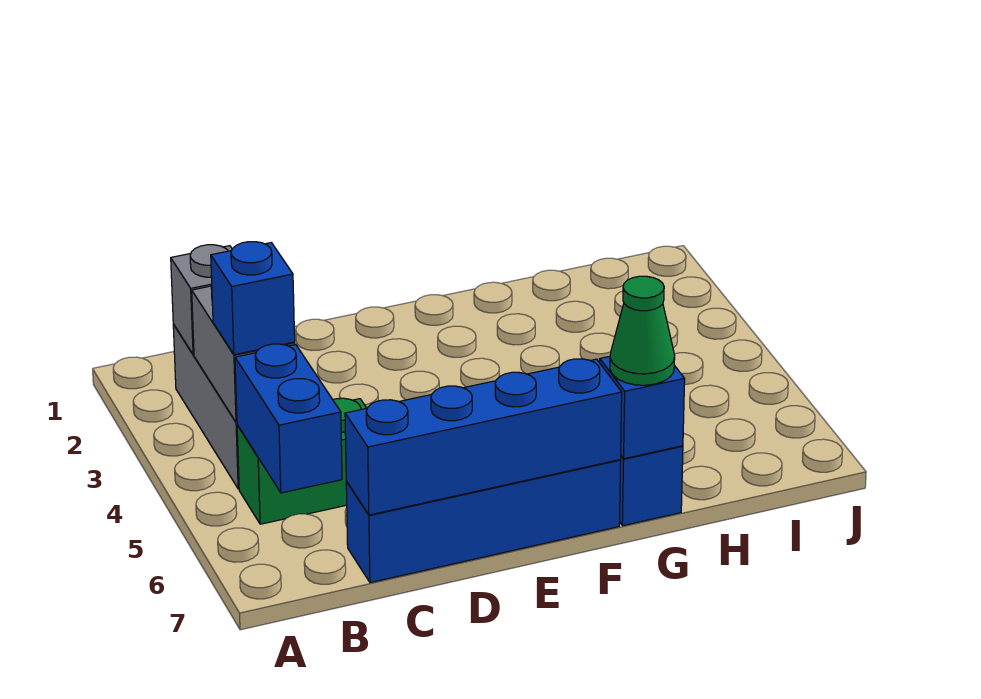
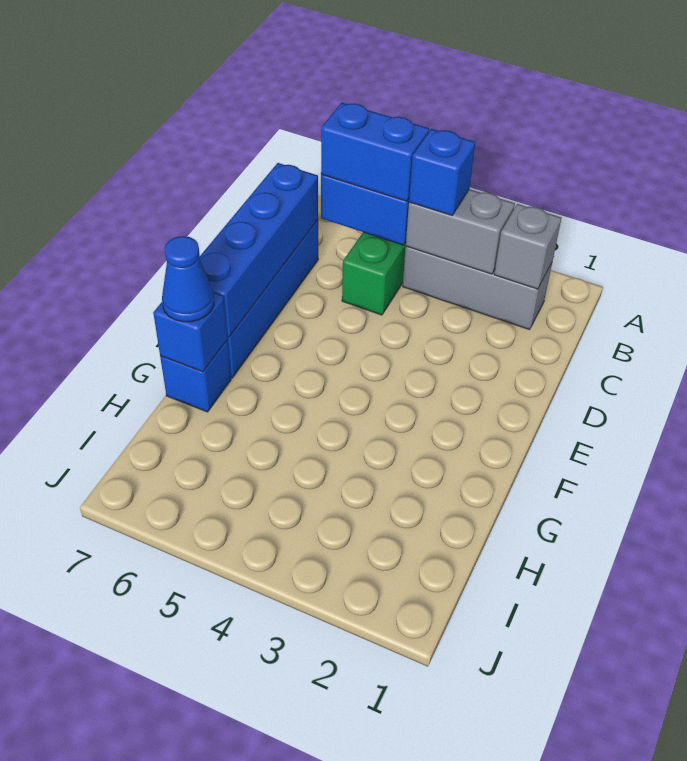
none -> blue brick B5:B6 level 3
green cone G7 level 3 -> blue cone G7 level 3

